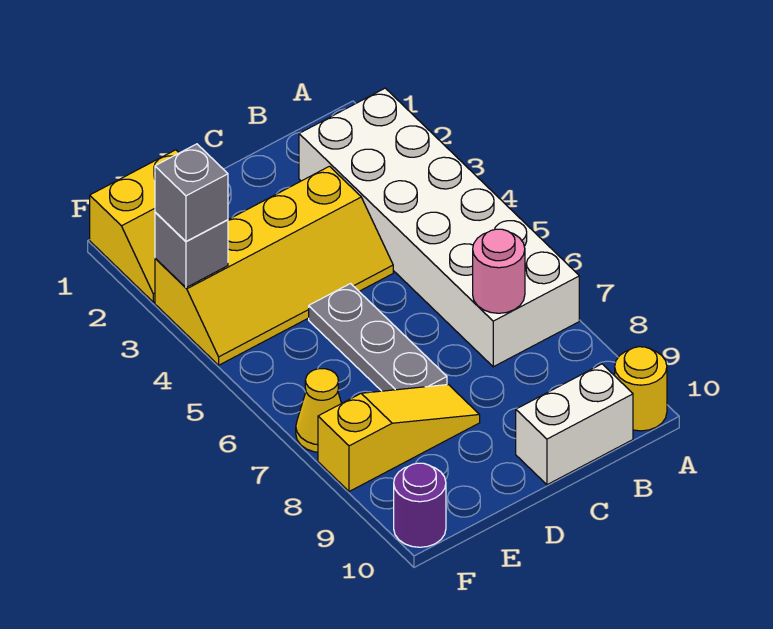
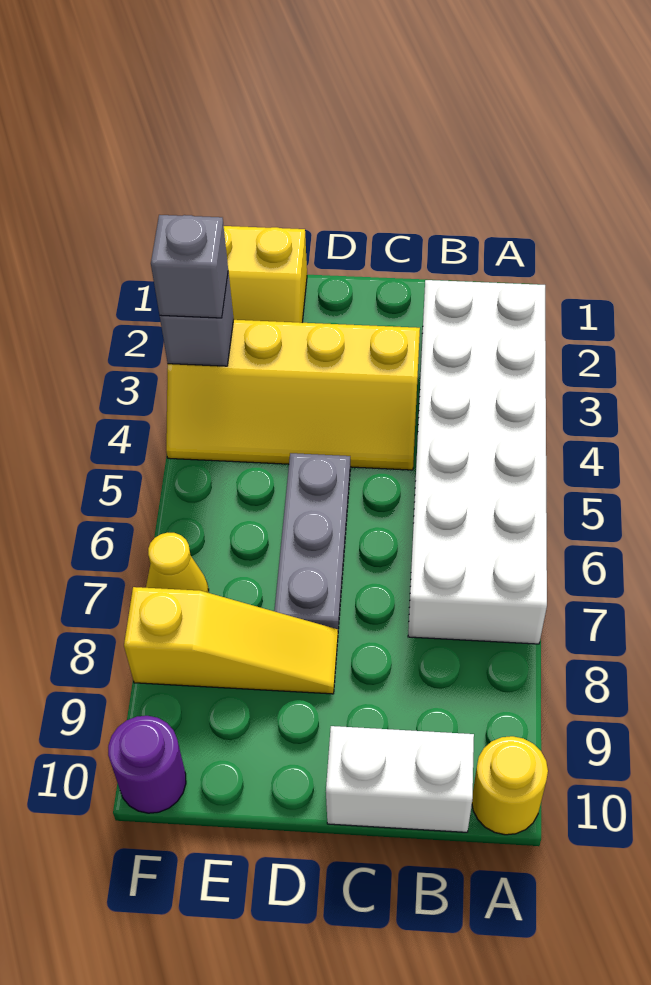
pink round brick B7 level 2 -> none

